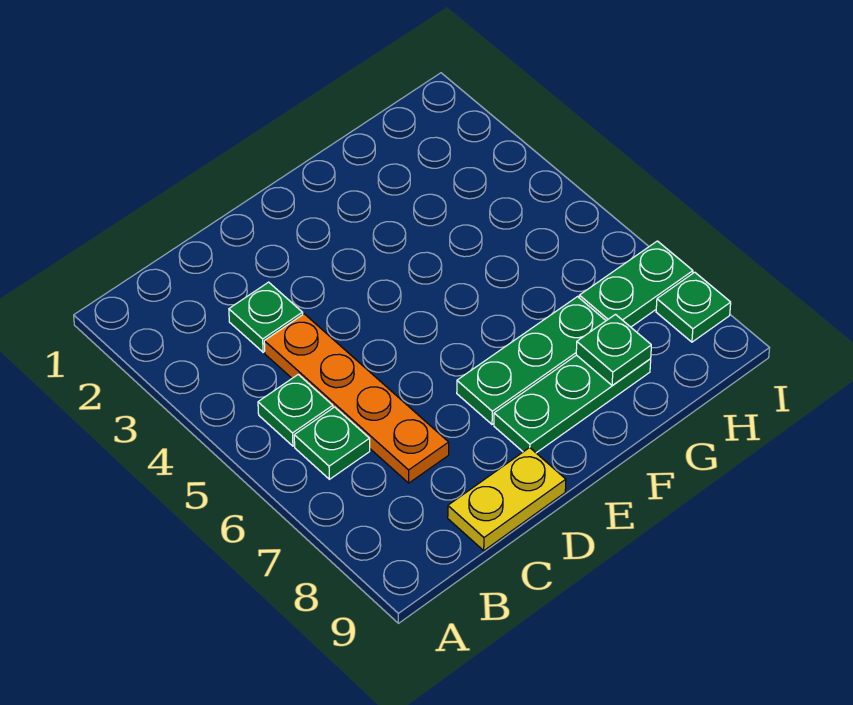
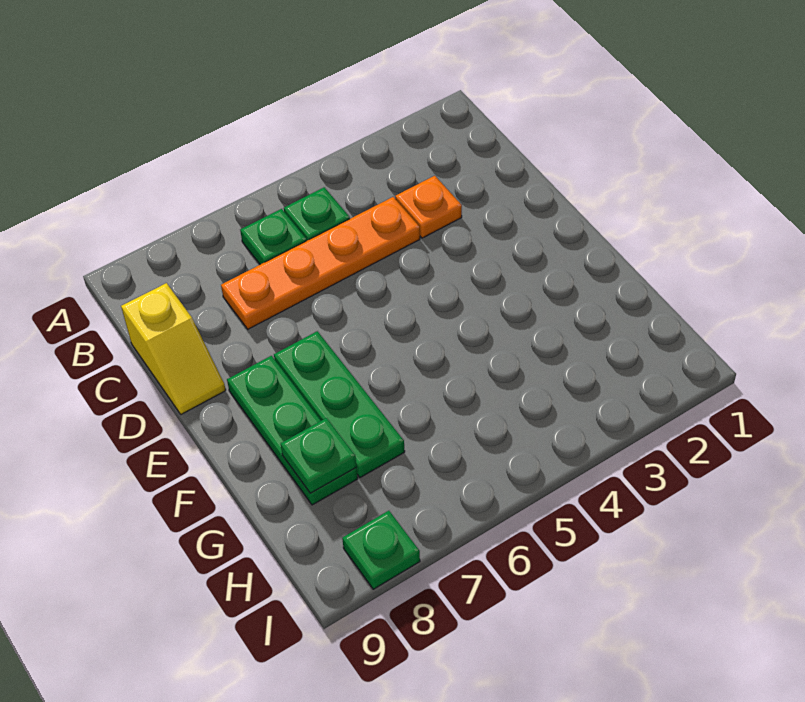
green plate C3 level 1 -> orange plate C3 level 1
yellow plate C9:D9 level 1 -> yellow slope C9:D9 level 1 top C
green plate H7:I7 level 1 -> none

